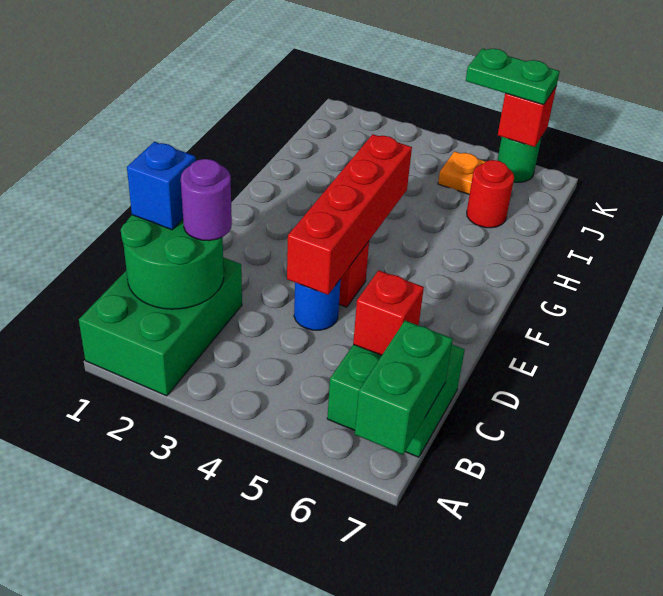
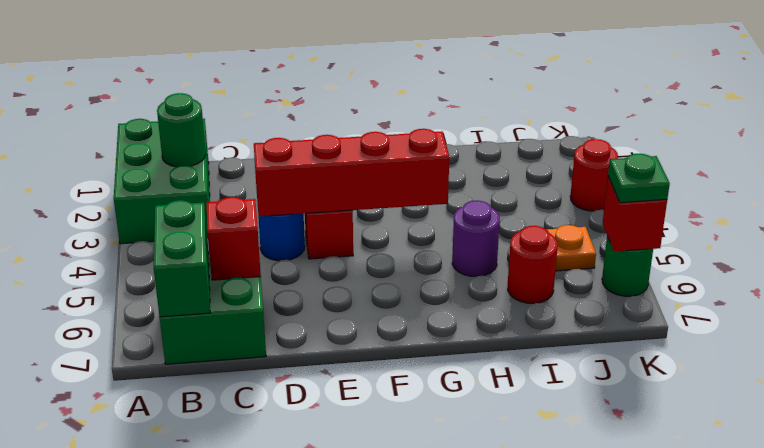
green brick A1:C2 level 1 -> green brick A1:B3 level 1
green brick A7:B7 level 2 -> green brick B6:B7 level 2
green round brick B1:C2 level 2 -> green round brick B2 level 2
blue brick C1 level 3 -> none
purple round brick C2 level 3 -> purple round brick H5 level 1
none -> red round brick K3 level 1
green plate K5:K6 level 3 -> green plate K6 level 3

